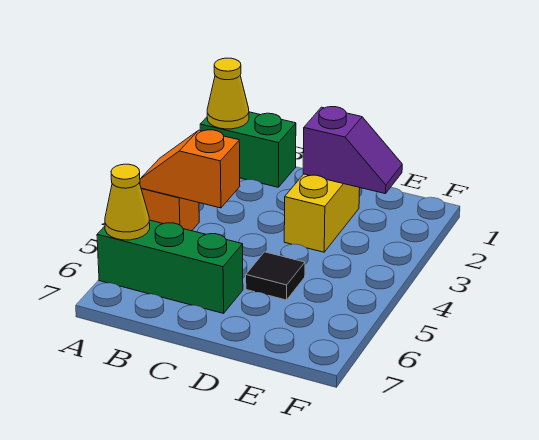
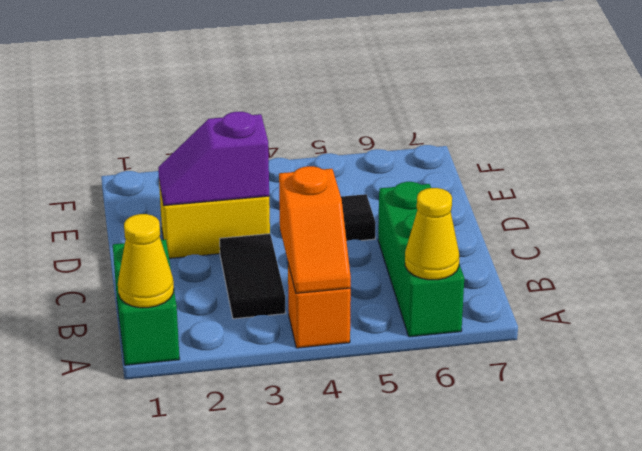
none -> black tile B3:C3 level 1
purple slope D2:E2 level 2 top D -> purple slope D2:D3 level 2 top 3

